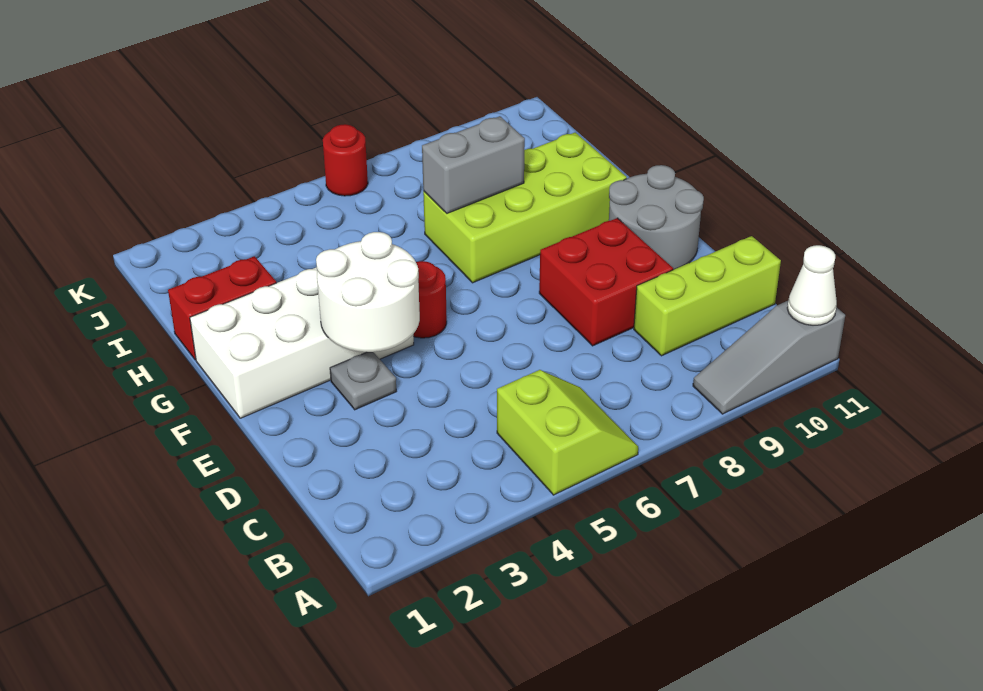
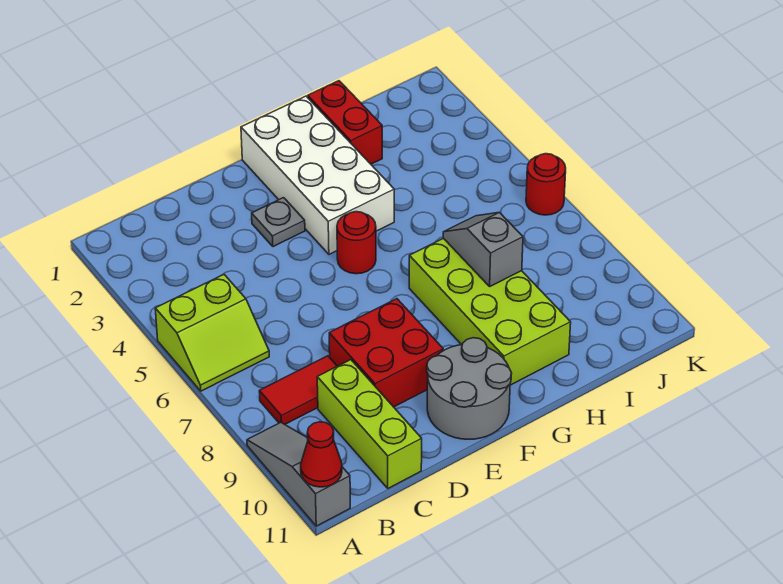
white cone A11 level 2 -> red cone A11 level 2
none -> red tile B8:C8 level 1
white round brick E3:F4 level 2 -> none
grey brick H7:H8 level 2 -> grey slope H7:H8 level 2 top 8

